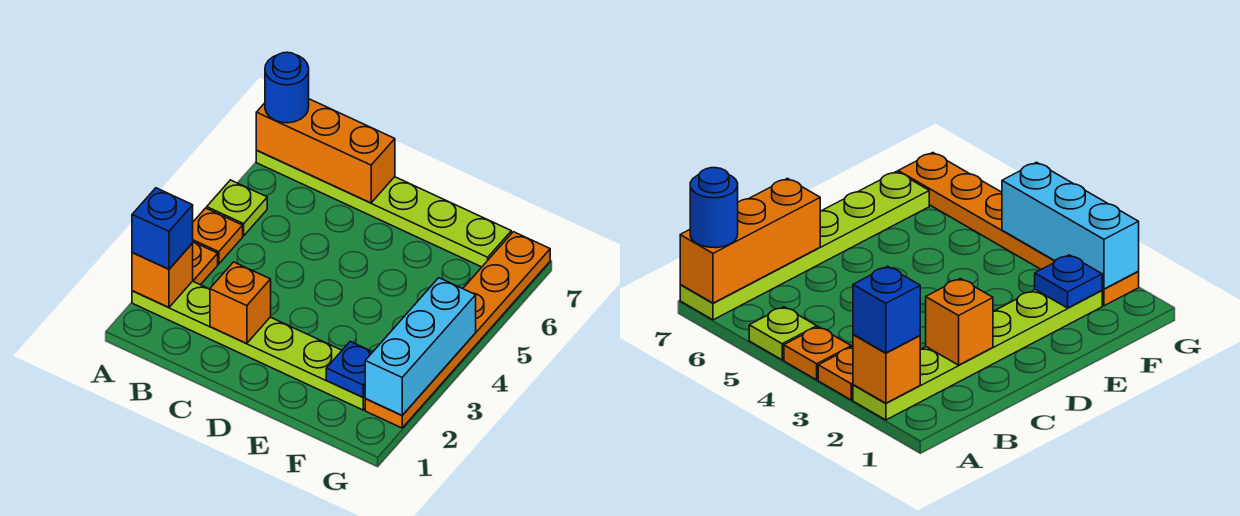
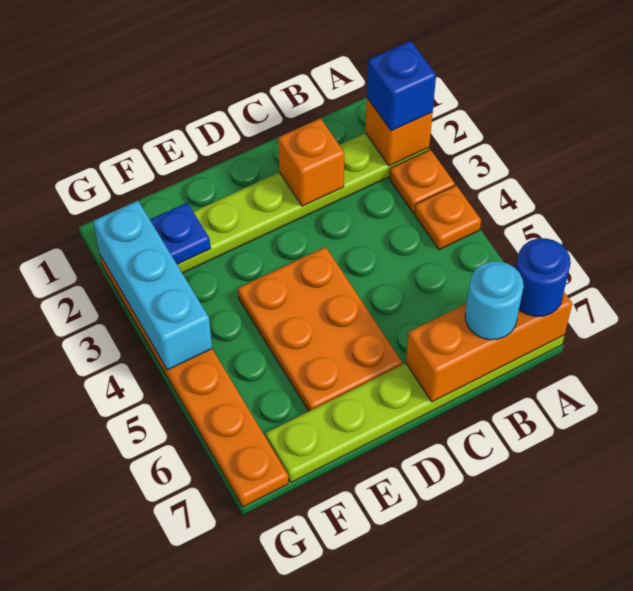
lime plate A5 level 1 -> none
none -> cyan round brick B7 level 3
none -> orange plate D4:E6 level 1

